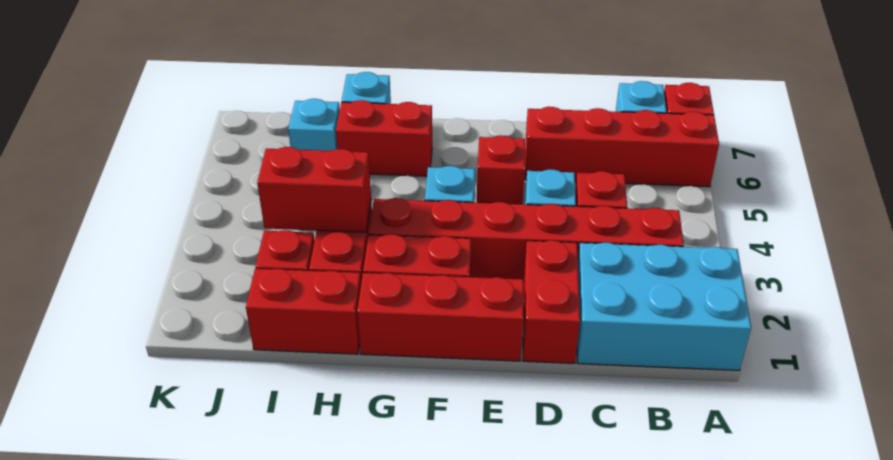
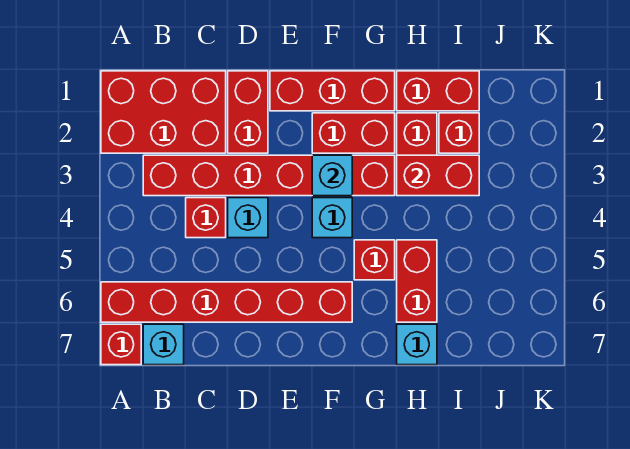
cyan brick A1:C2 level 1 -> red brick A1:C2 level 1
red brick A6:D6 level 1 -> red brick A6:F6 level 1
red brick E5 level 1 -> red brick G5 level 1
red brick G6:H6 level 1 -> red brick H5:H6 level 1
cyan brick I6 level 1 -> cyan brick F3 level 2

